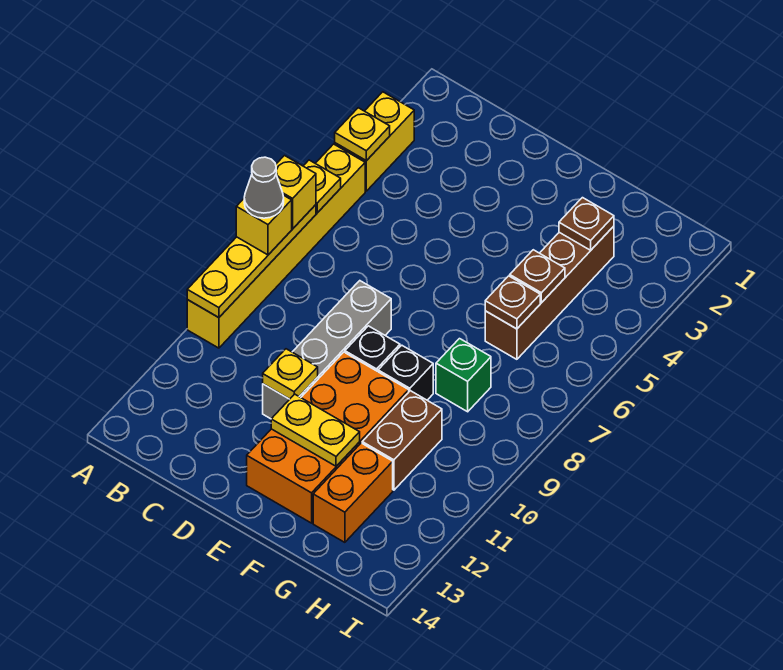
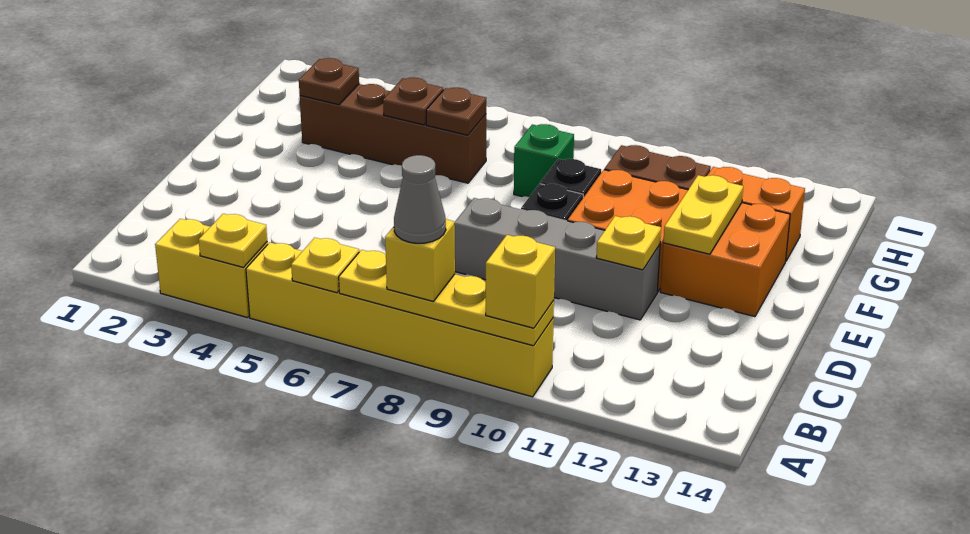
yellow brick A7 level 3 -> yellow brick A10 level 3

